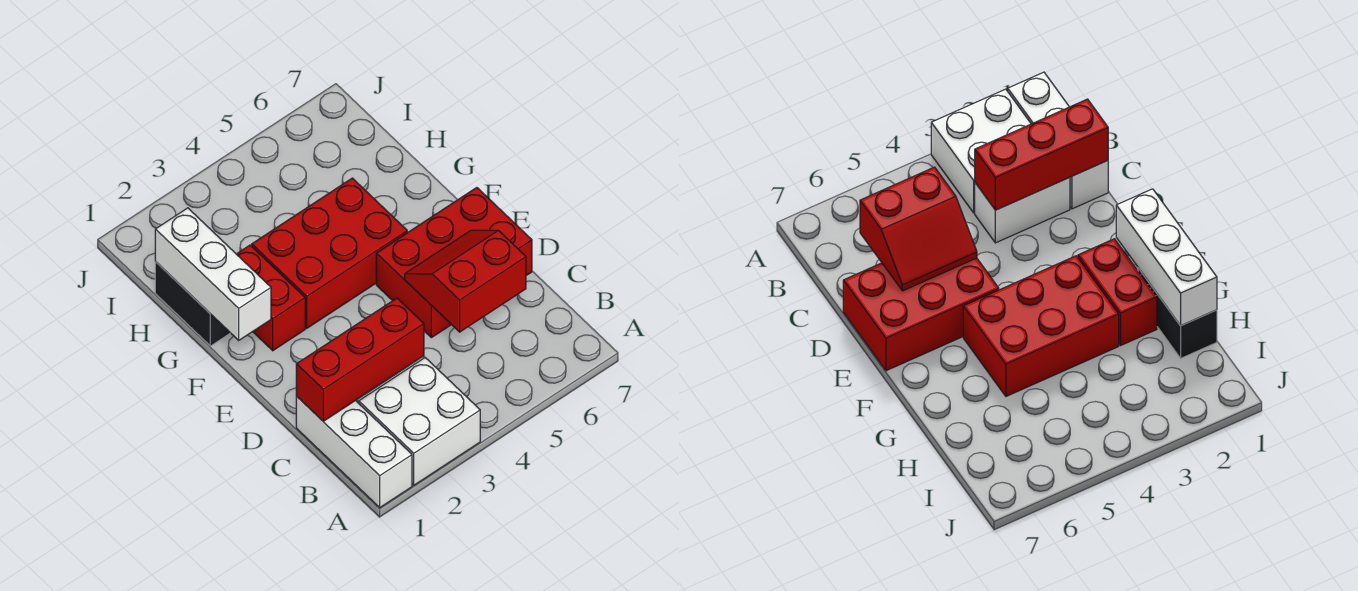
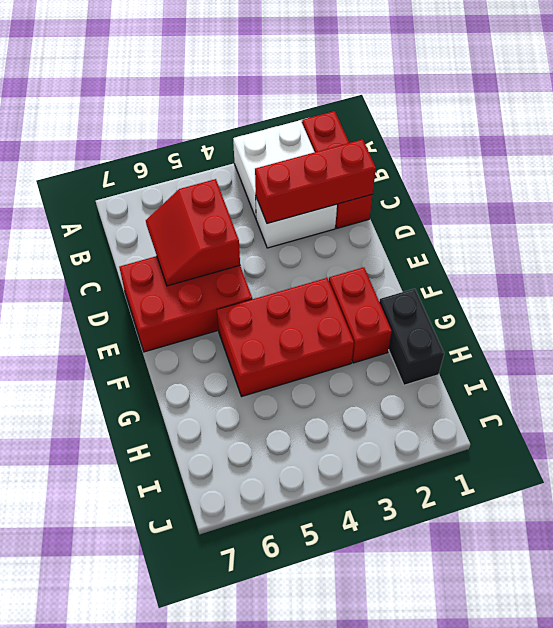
white brick A1:C1 level 1 -> red brick A1:C1 level 1
red slope C5:D6 level 2 top C -> red slope C5:D6 level 2 top 5
white brick F1:H1 level 2 -> none

